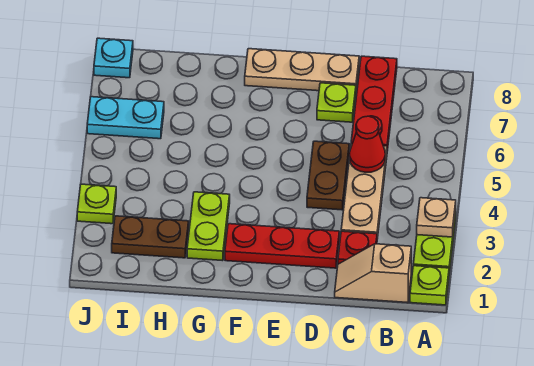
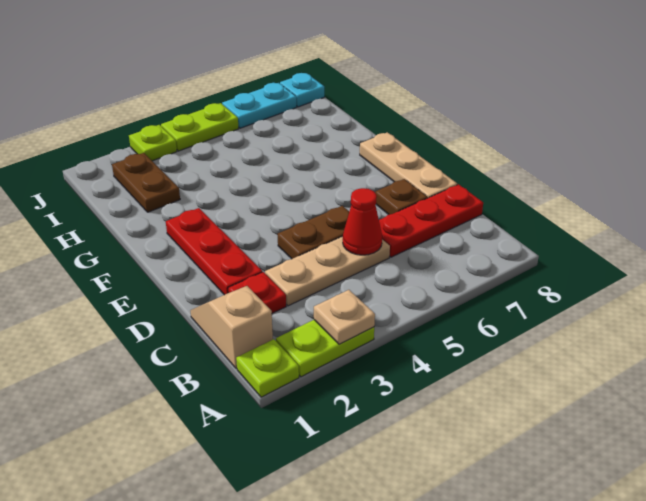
lime plate D7 level 1 -> brown plate D7 level 1
lime plate G2:G3 level 1 -> lime plate J4:J5 level 1
cyan plate I6:J6 level 1 -> cyan plate J6:J7 level 1

